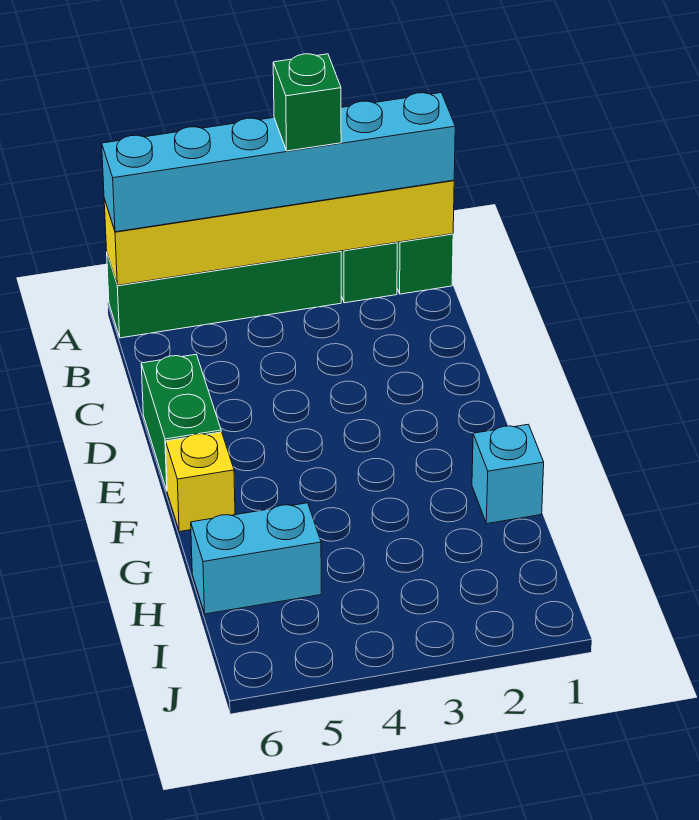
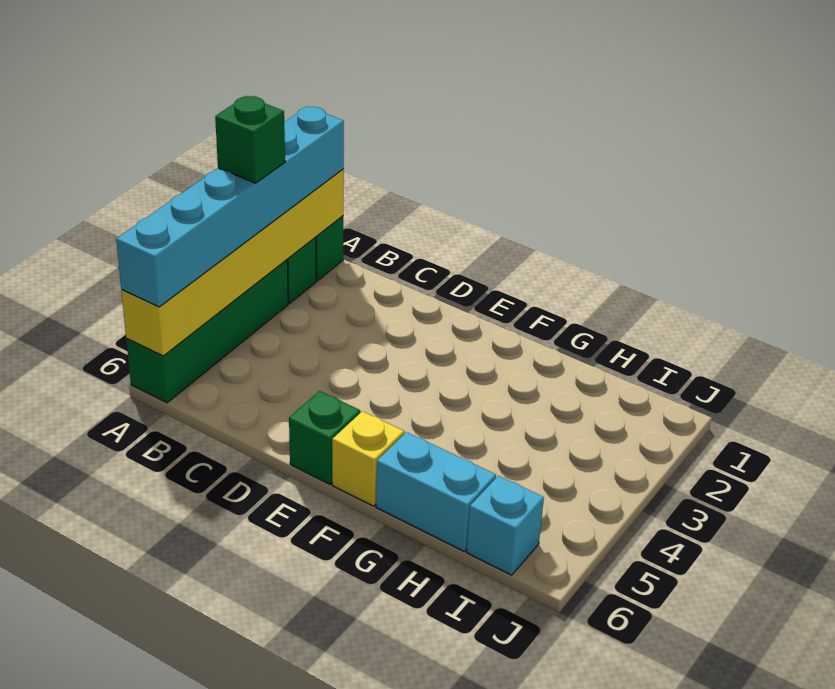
green brick D6:E6 level 1 -> green brick E6 level 1
cyan brick G1 level 1 -> cyan brick I6 level 1
cyan brick H5:H6 level 1 -> cyan brick G6:H6 level 1

